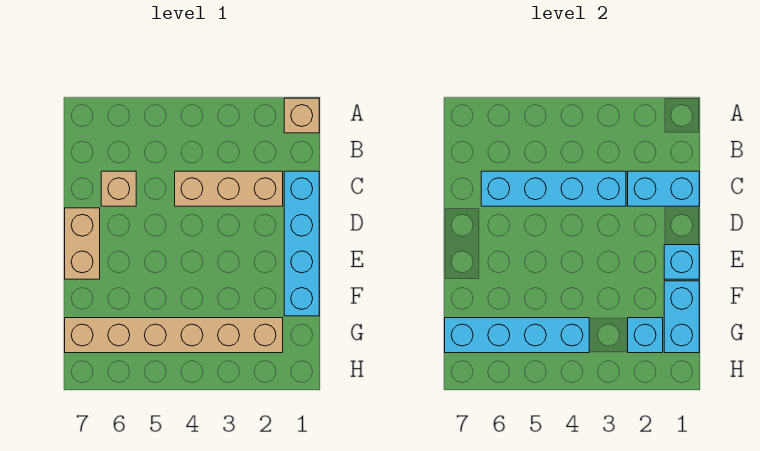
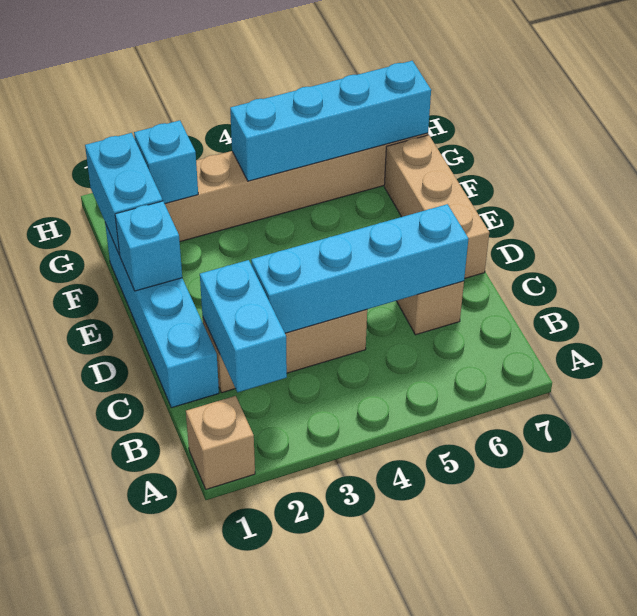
cyan brick C1:C2 level 2 -> cyan brick B2:C2 level 2
tan brick D7:E7 level 1 -> tan brick D7:F7 level 1

